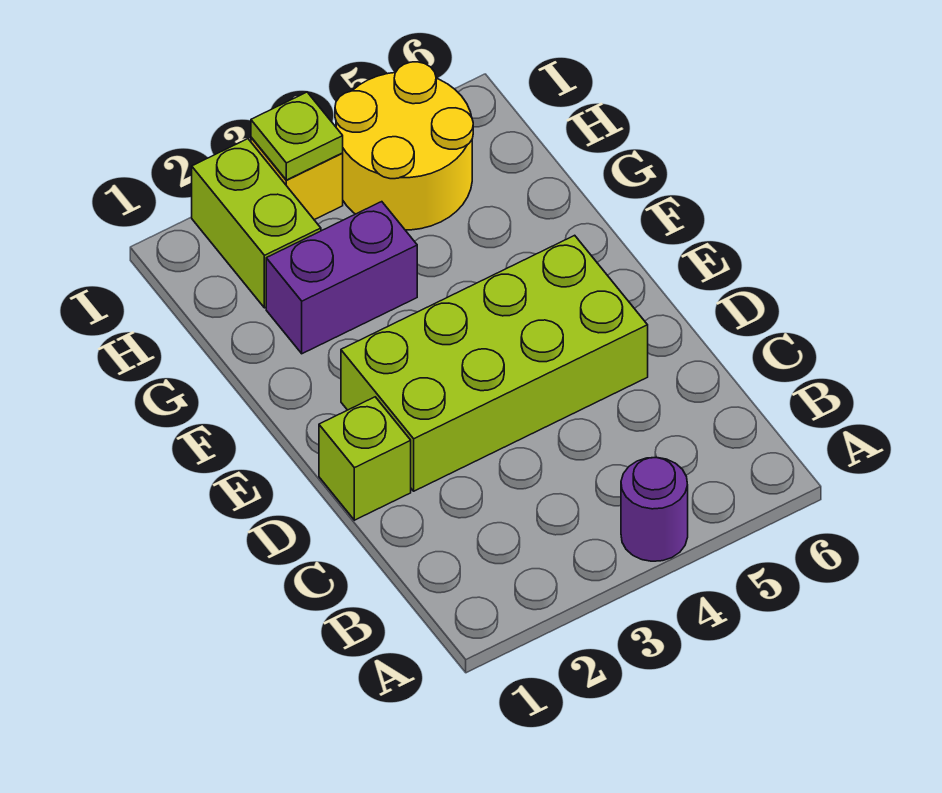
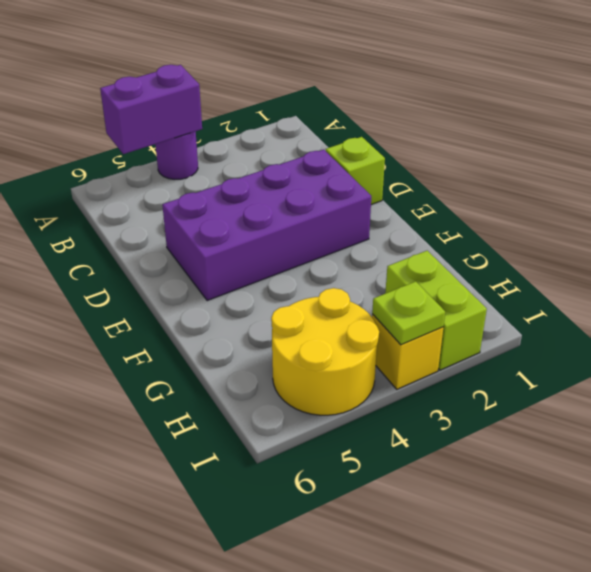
lime brick D2:E5 level 1 -> purple brick D2:E5 level 1
purple brick G2:G3 level 1 -> purple brick A4:A5 level 2

